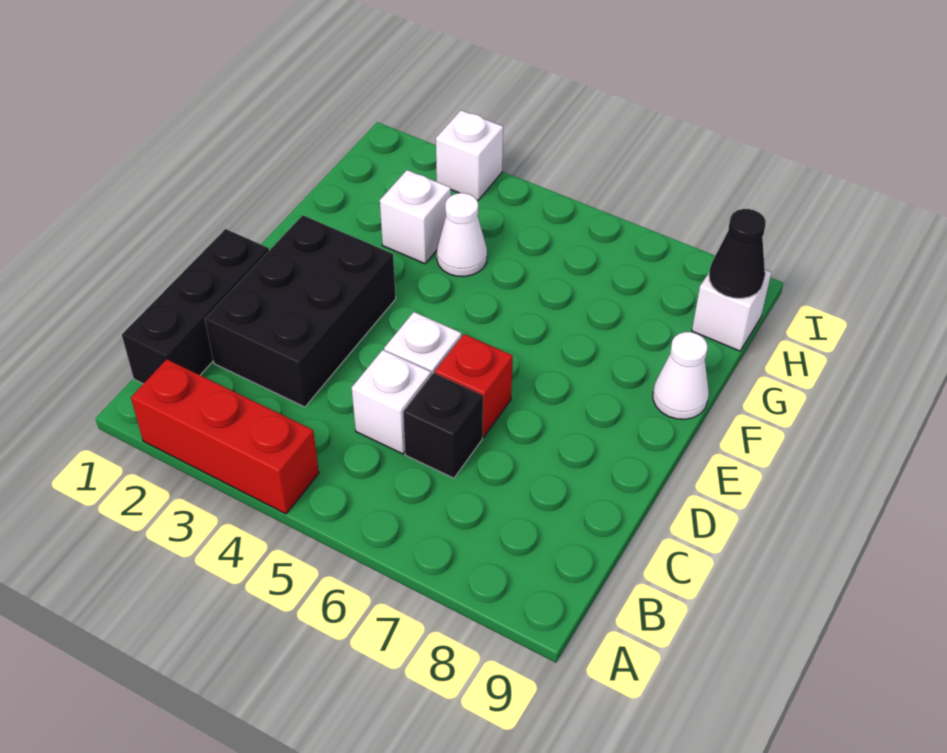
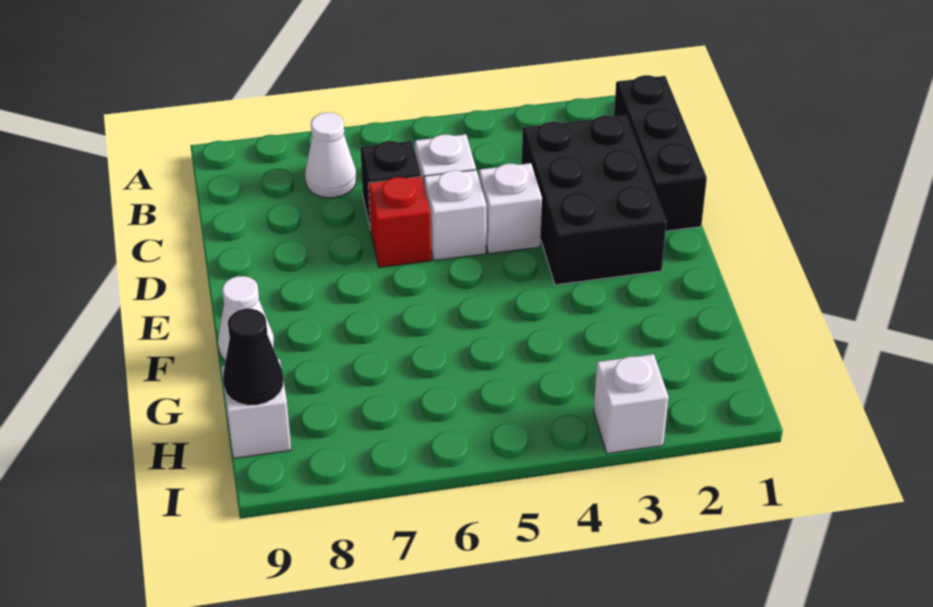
red brick A2:A4 level 1 -> none
white brick G3 level 1 -> white brick D4 level 1
white cone G4 level 1 -> white cone B7 level 1

